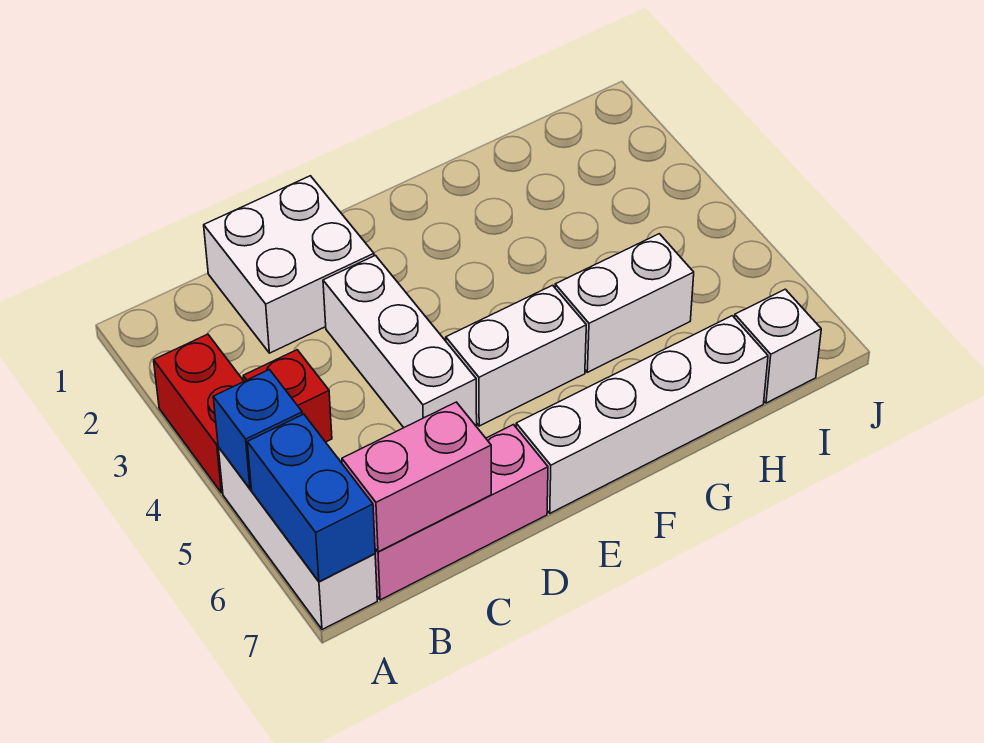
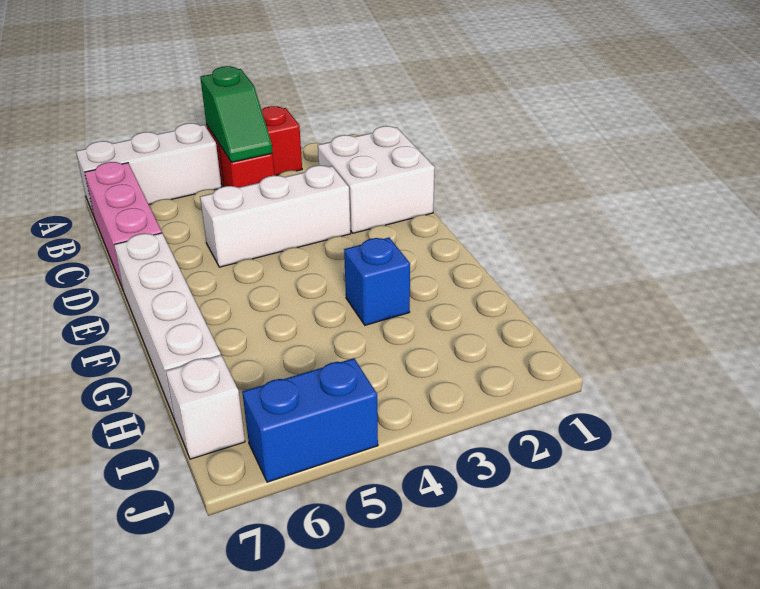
none -> green slope A4:B4 level 2 top A
blue brick A5 level 2 -> blue brick G3 level 1
blue brick A6:A7 level 2 -> blue brick J5:J6 level 1
pink brick B7:C7 level 2 -> none
white brick E5:F5 level 1 -> none
white brick G5:H5 level 1 -> none

